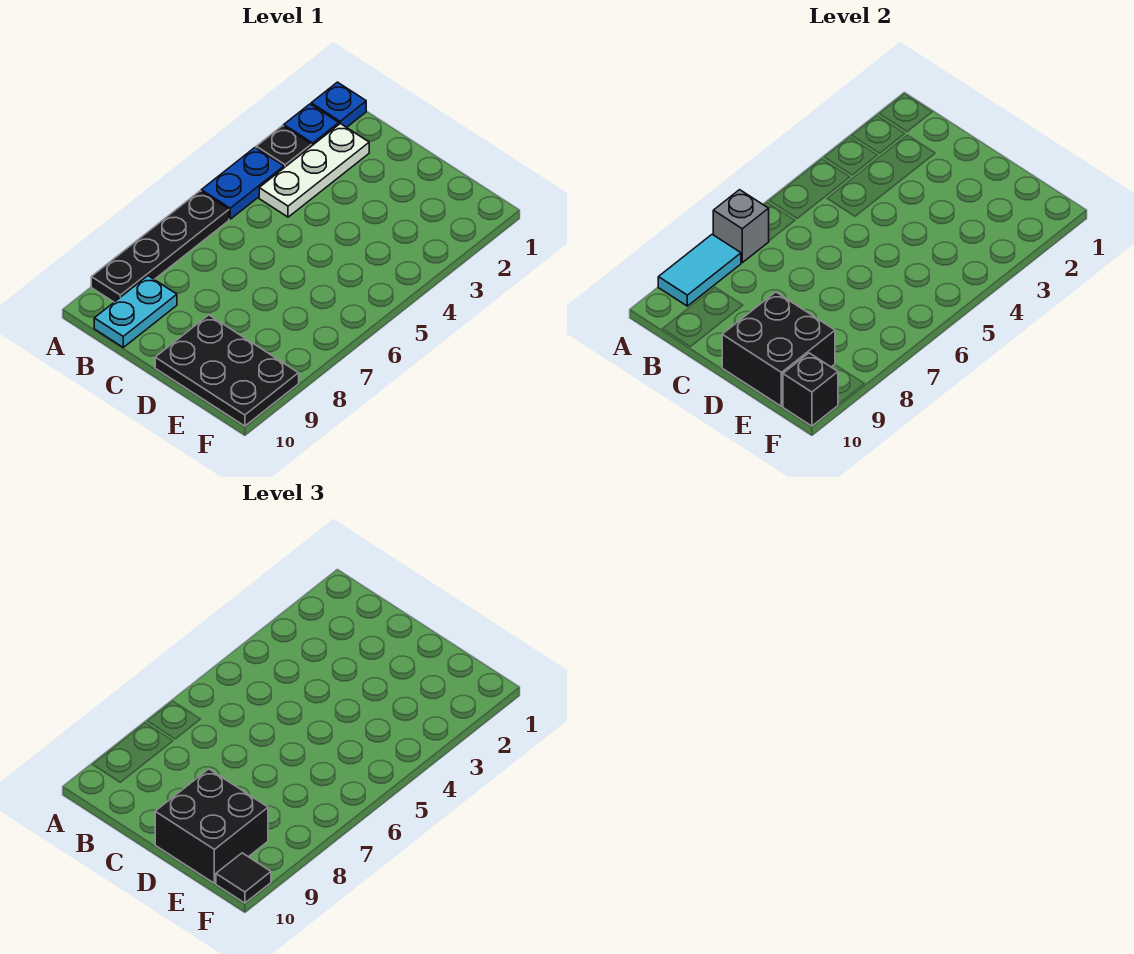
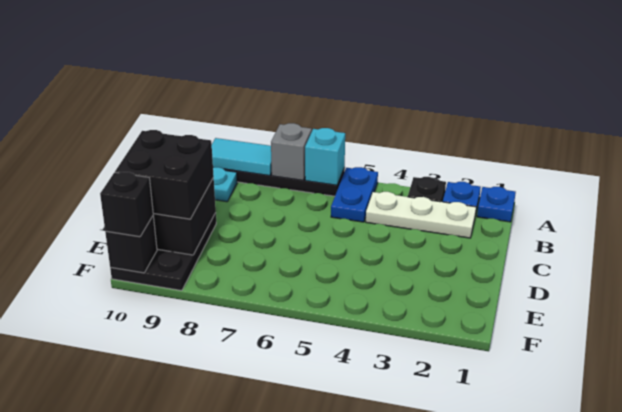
blue plate A4:A5 level 1 -> blue plate A5:B5 level 1
none -> cyan brick A6 level 2
black tile F10 level 3 -> black brick F10 level 3

